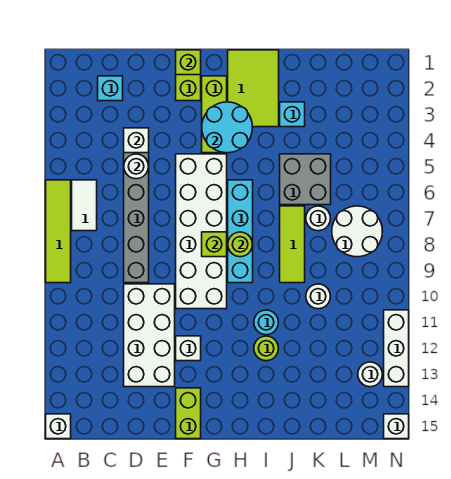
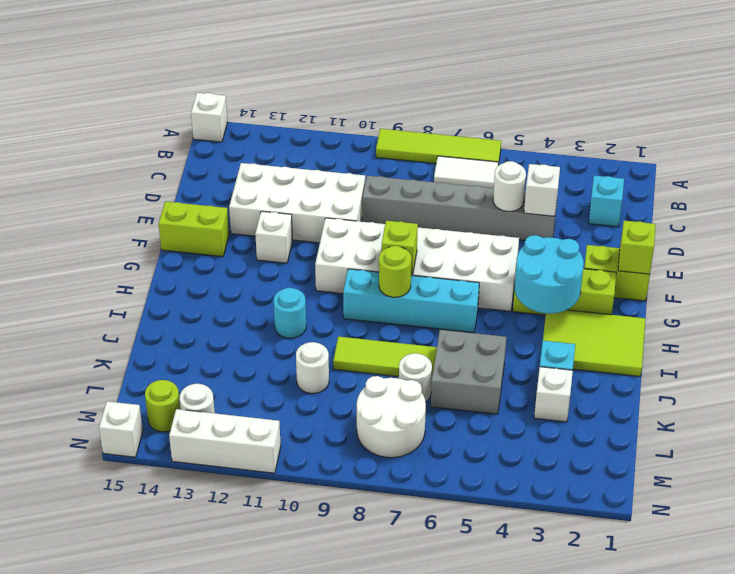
lime round brick I12 level 1 -> lime round brick M14 level 1
none -> white brick K3 level 1

